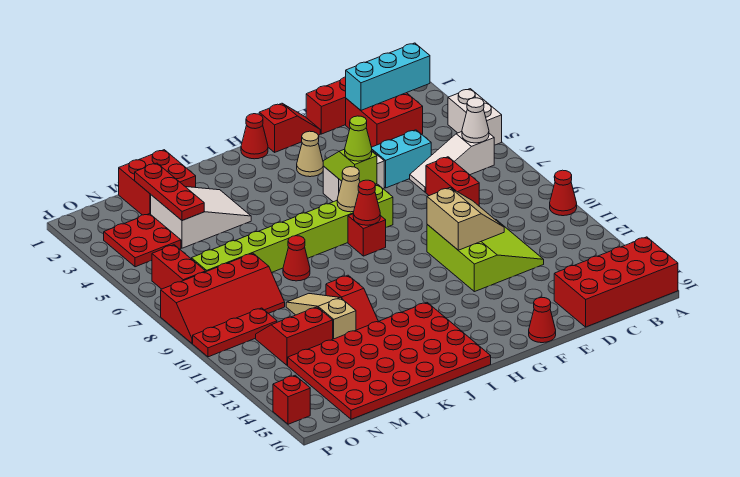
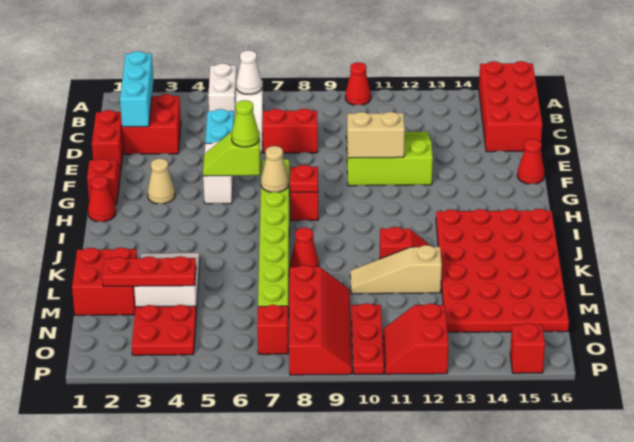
white brick A4:A5 level 1 -> white brick A5:B5 level 1
red cone H8 level 2 -> red plate H8 level 2
red slope M11:N12 level 1 top 12 -> red slope O11:P12 level 1 top 12
red brick O6:O7 level 1 -> red brick O7 level 1

